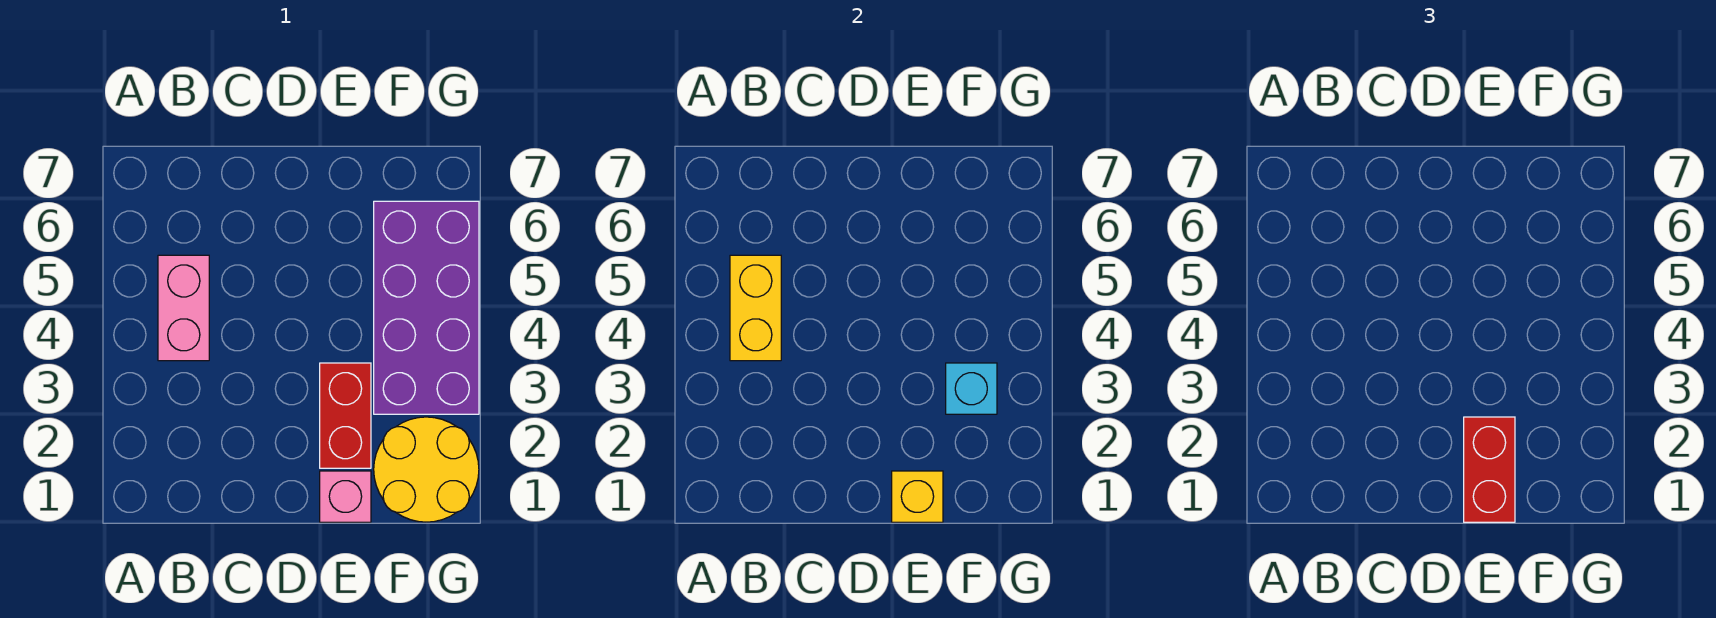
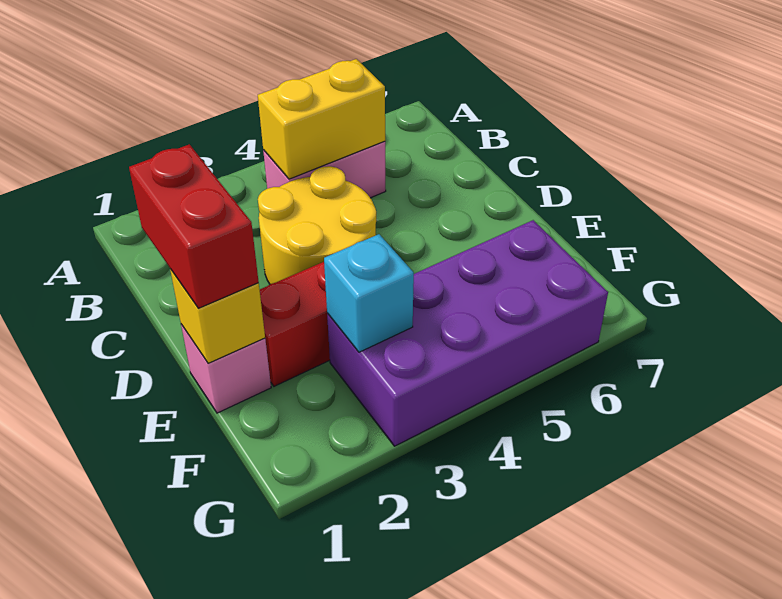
red brick E1:E2 level 3 -> red brick D1:E1 level 3
yellow round brick F1:G2 level 1 -> yellow round brick C3:D4 level 1

